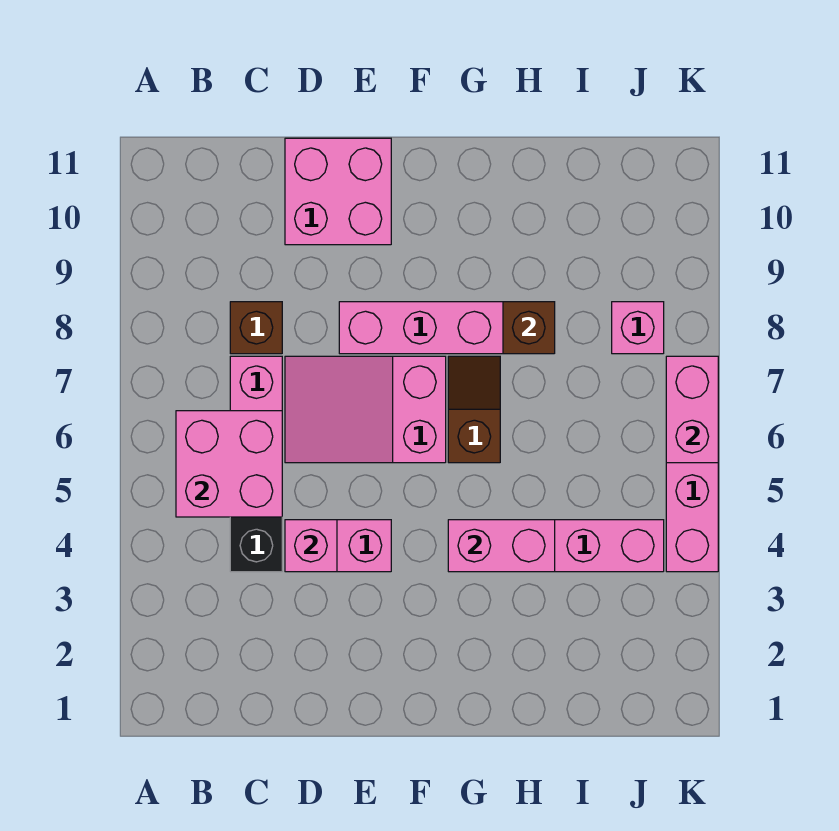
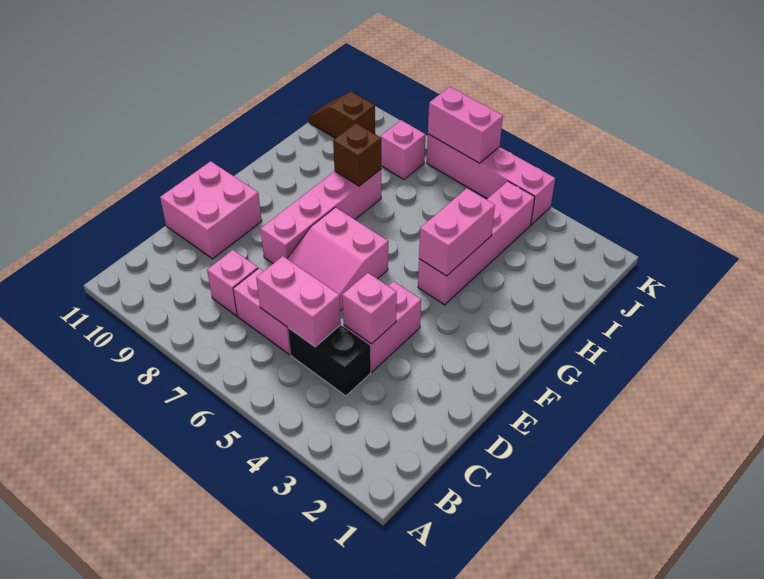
pink brick B5:C6 level 2 -> pink brick C5:C6 level 2
brown brick C8 level 1 -> pink brick C8 level 1
brown slope G6:G7 level 1 top 6 -> brown slope J10:J11 level 1 top 10

